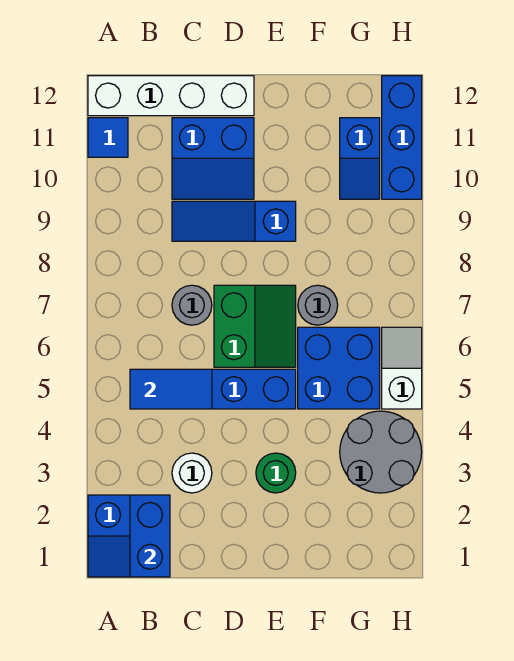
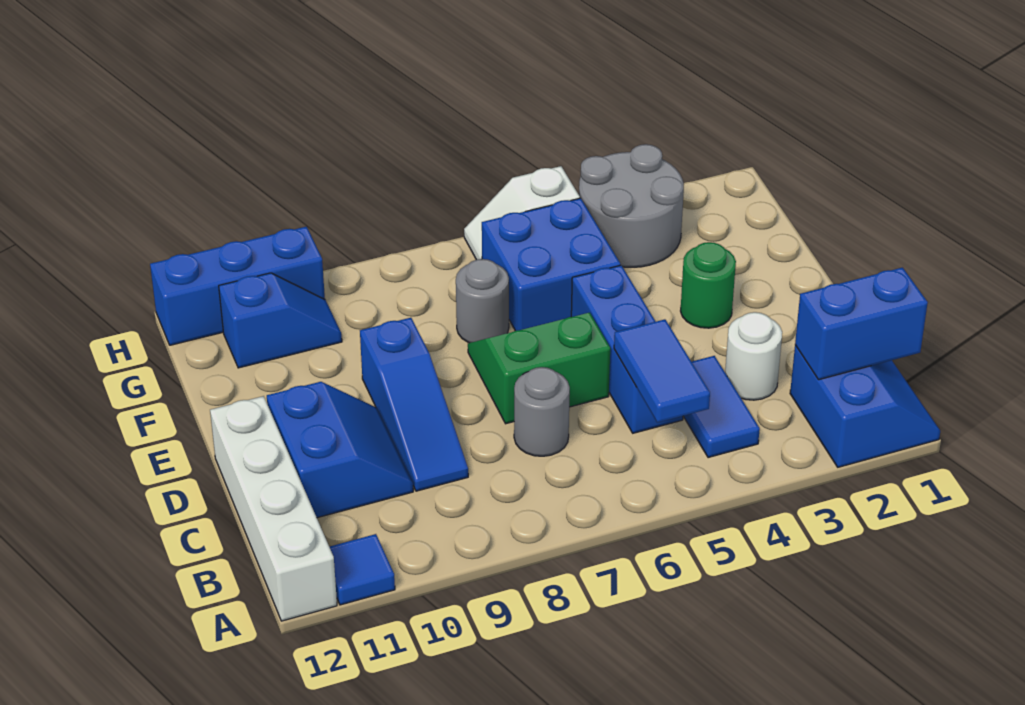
none -> blue tile B4:C4 level 1

